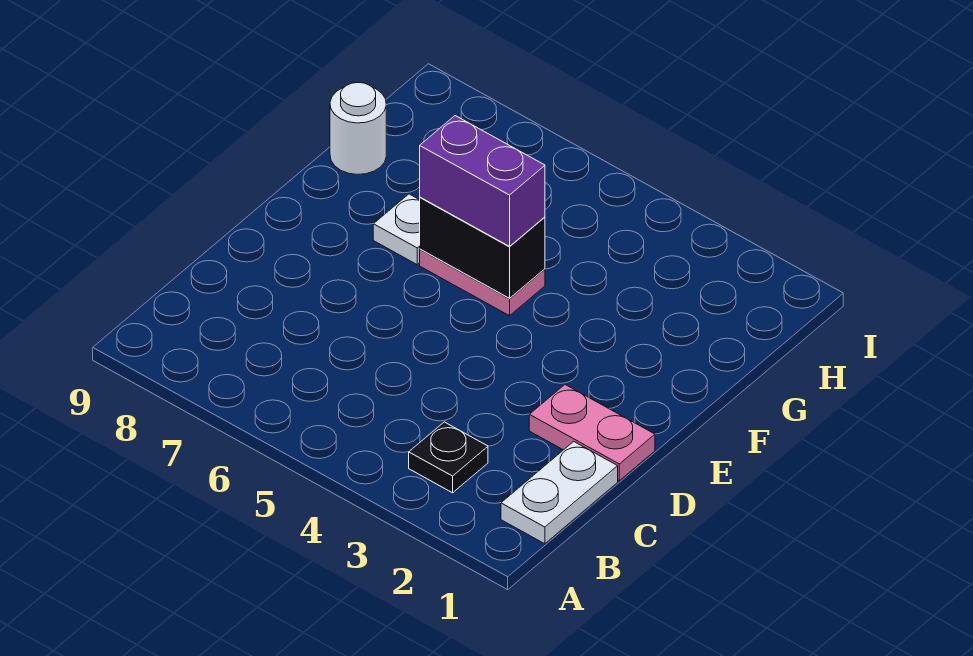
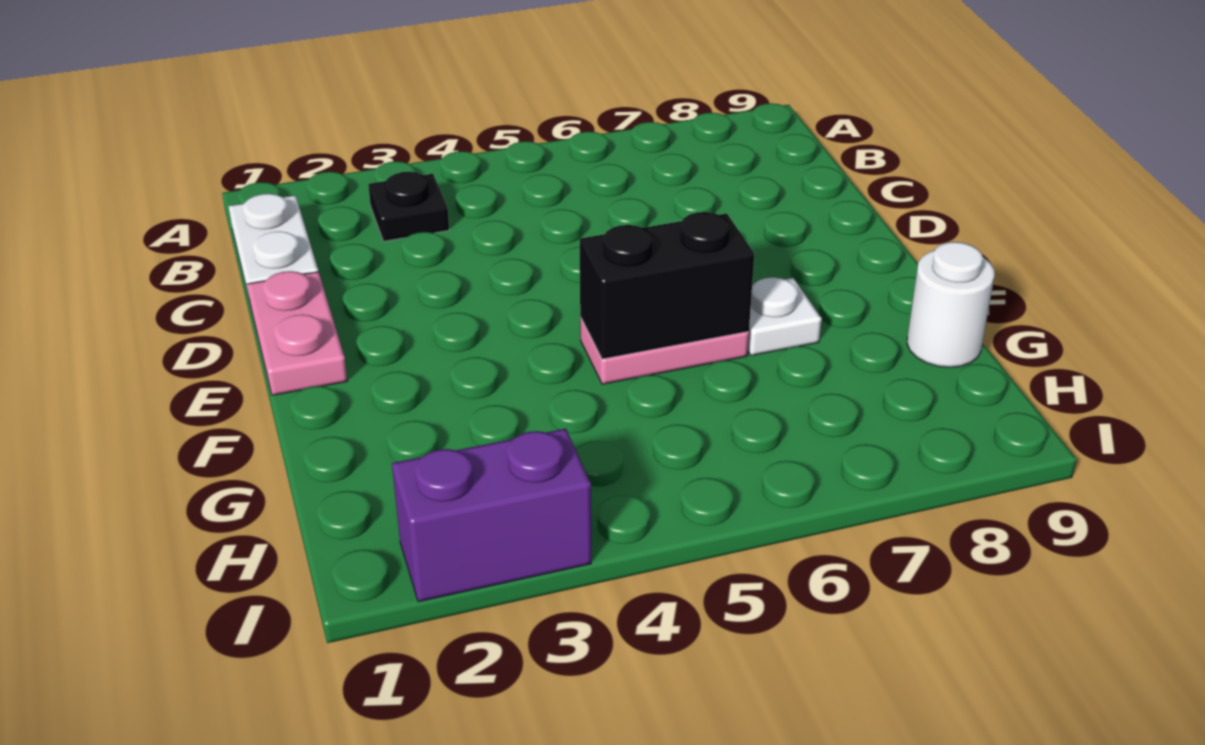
pink plate D1:D2 level 1 -> pink plate D1:E1 level 1
purple brick F5:F6 level 3 -> purple brick I2:I3 level 1

